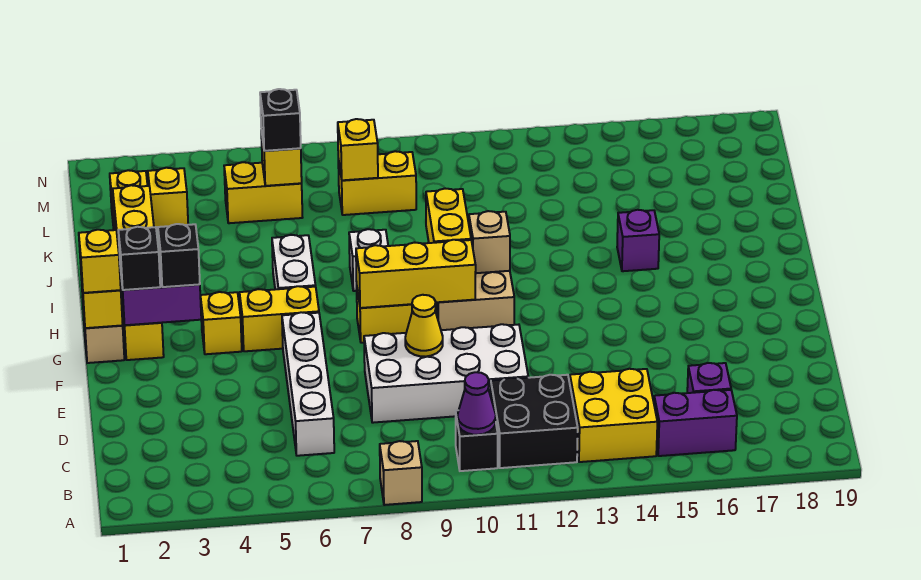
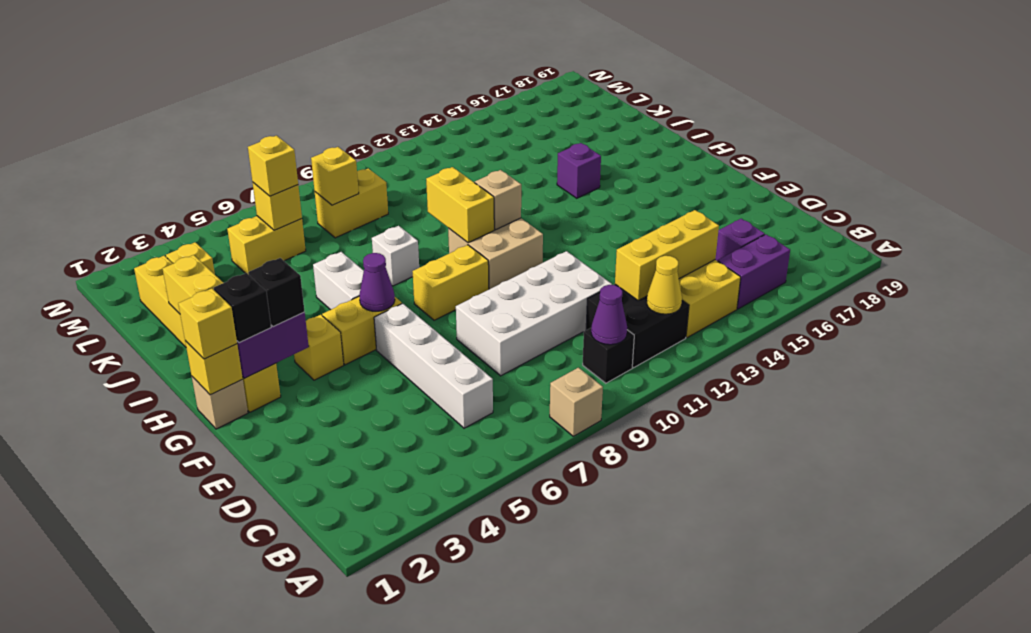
yellow cone E9 level 2 -> yellow cone B12 level 2
none -> purple cone G6 level 2
yellow brick G8:G10 level 2 -> yellow brick C12:C14 level 2
black brick L6 level 3 -> yellow brick L6 level 3

